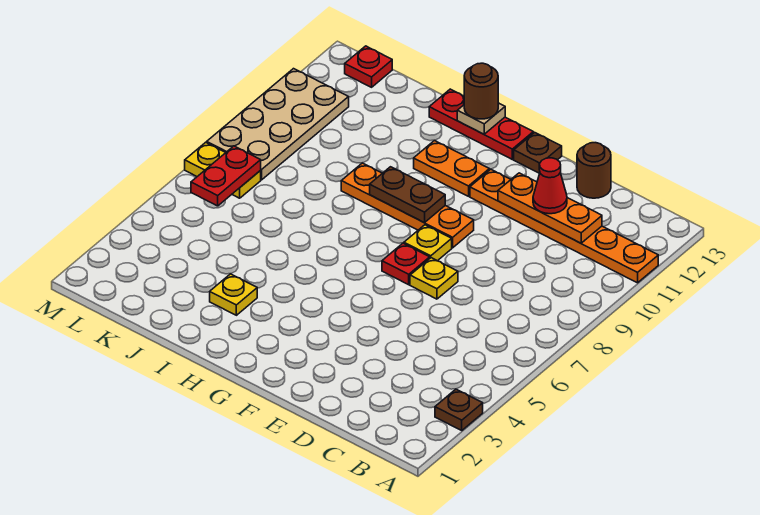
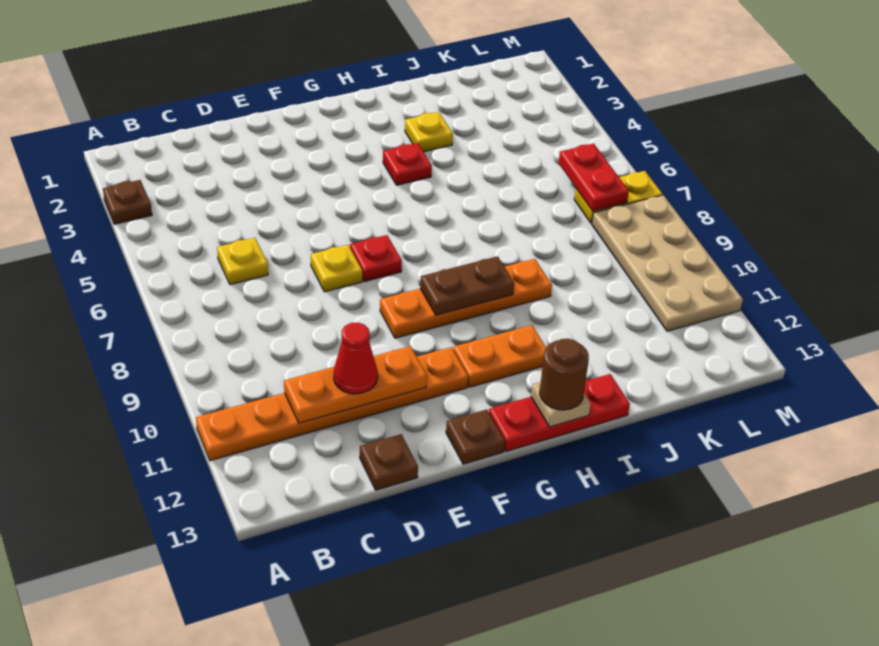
brown round brick D13 level 1 -> brown plate D13 level 1
yellow plate F8 level 1 -> yellow plate C6 level 1
red plate L13 level 1 -> red plate H4 level 1

